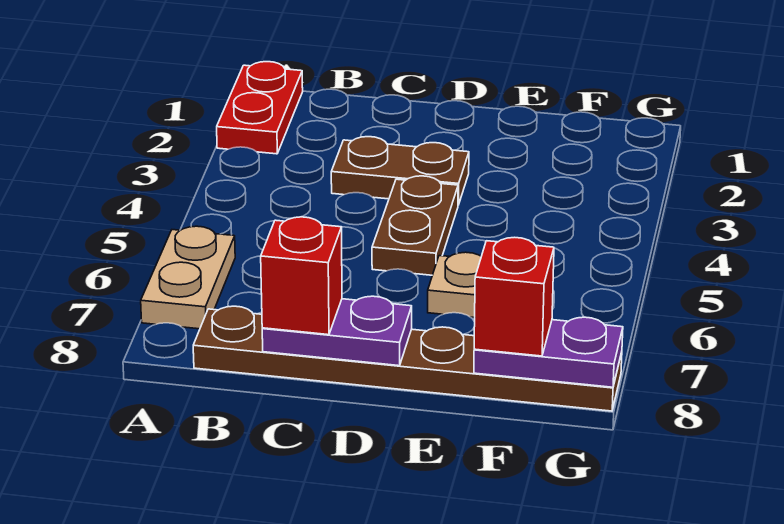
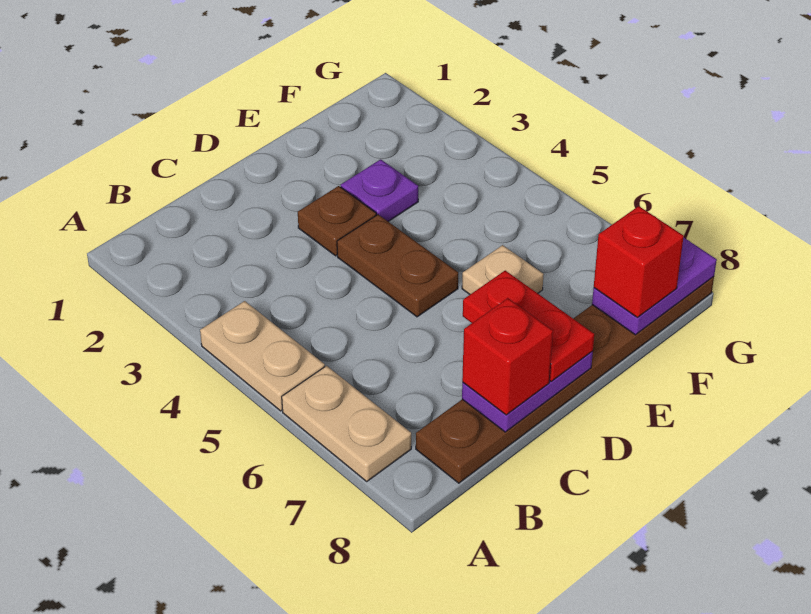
red plate A1:A2 level 1 -> red plate D7:D8 level 3
none -> tan plate A4:A5 level 1
brown plate C3:D3 level 1 -> brown plate D3 level 1
none -> purple plate E3 level 1

